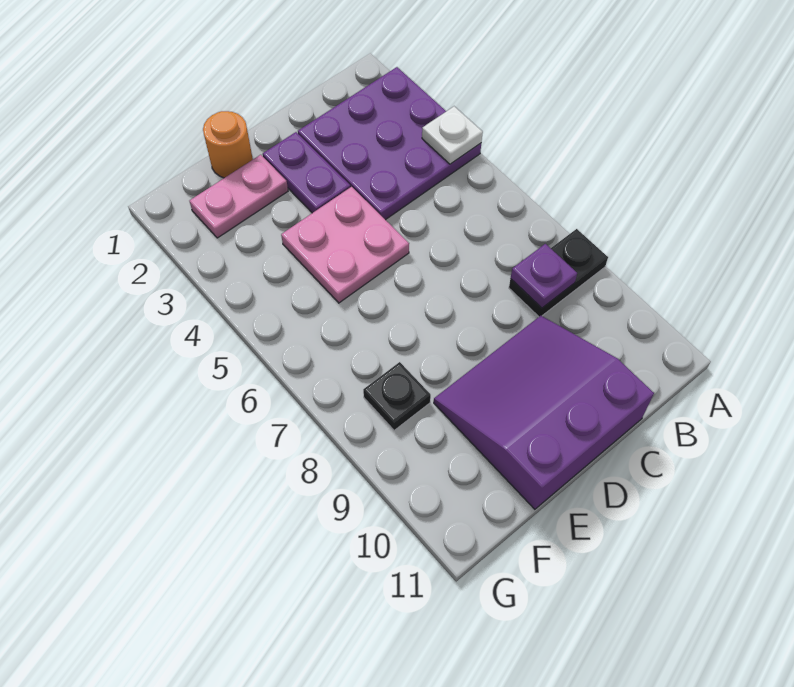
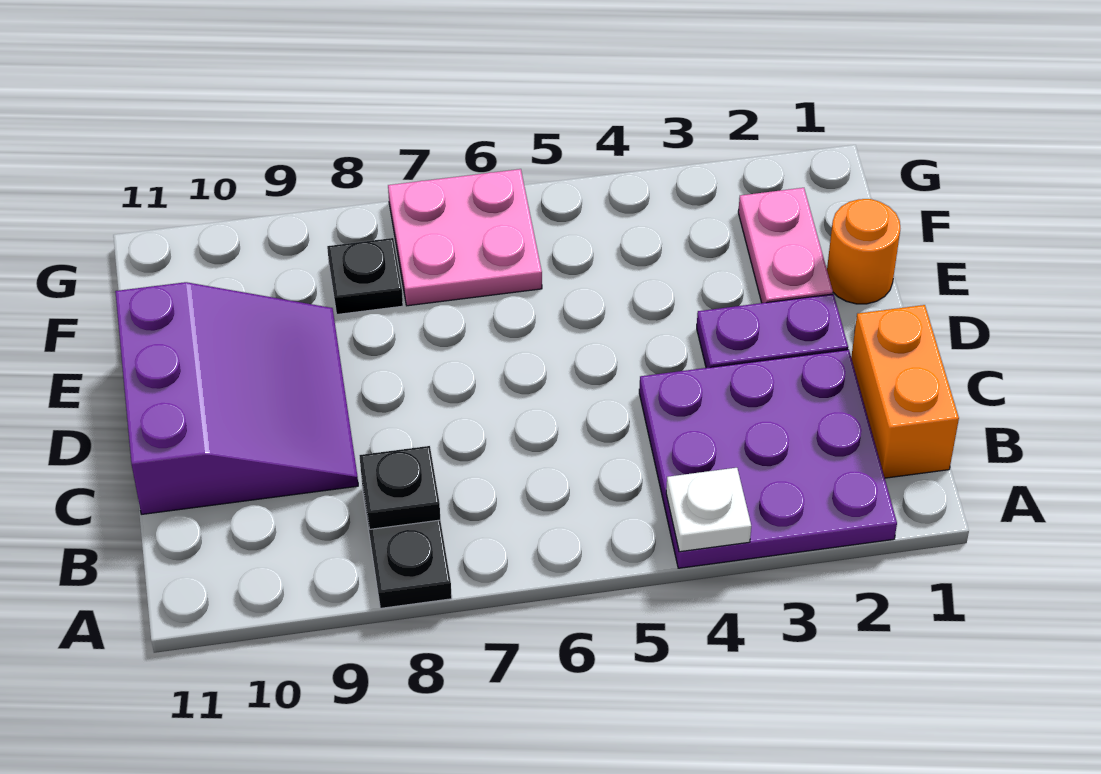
none -> orange brick B1:C1 level 1
purple plate B8 level 2 -> black plate B8 level 2
pink plate D4:E5 level 1 -> pink plate F6:G7 level 1

